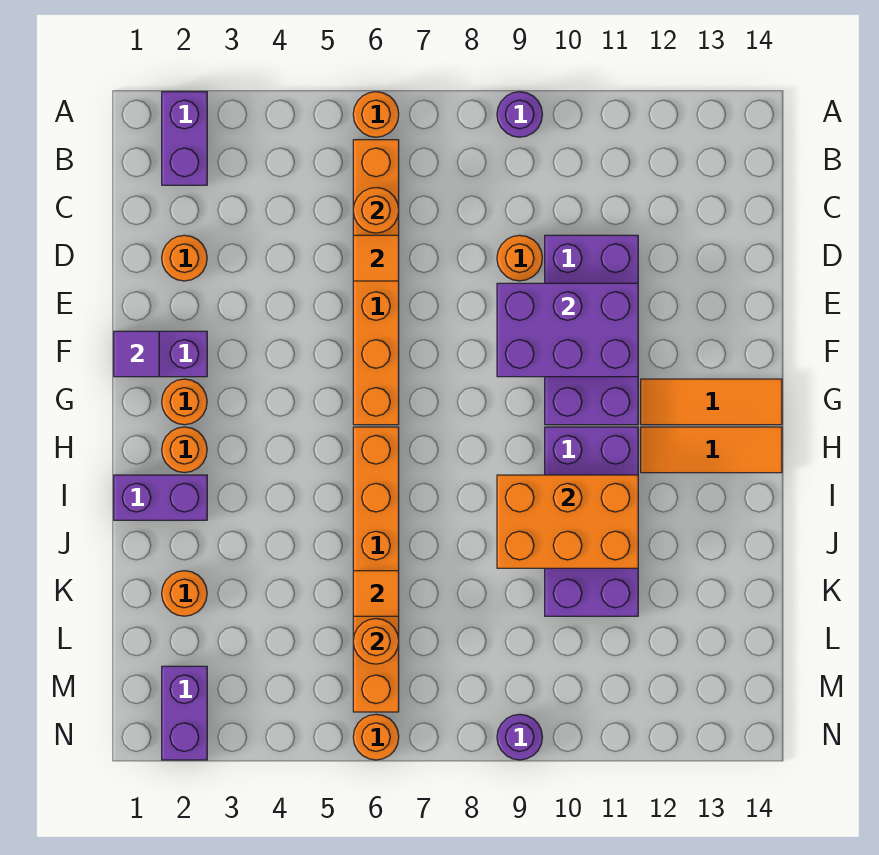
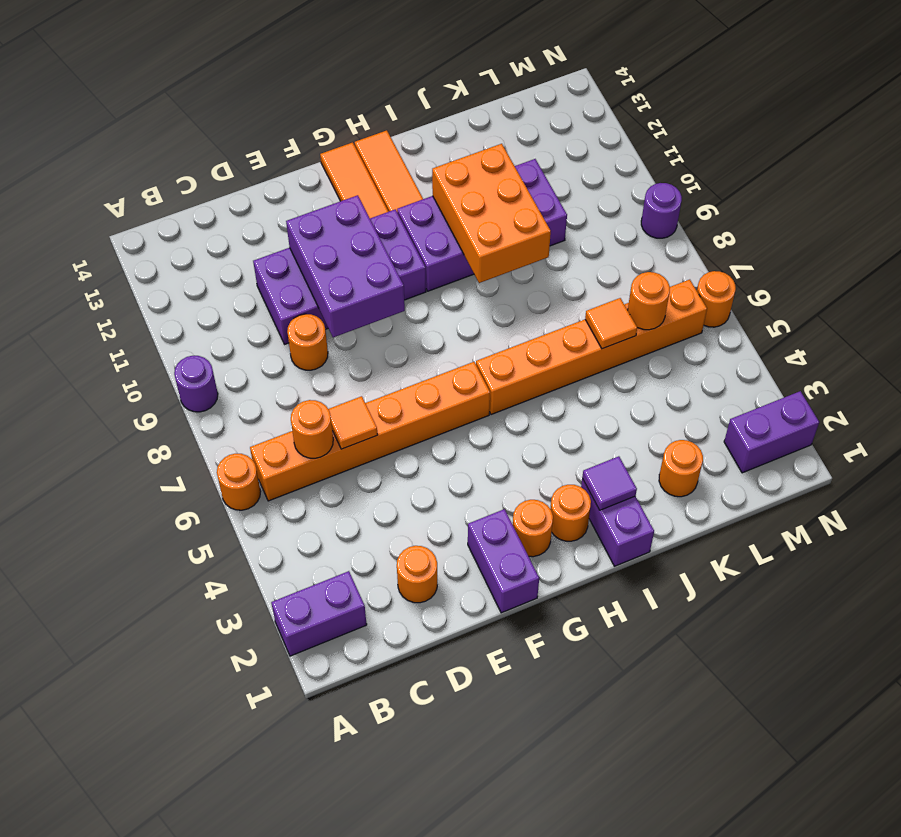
purple tile F1 level 2 -> purple tile I2 level 2

